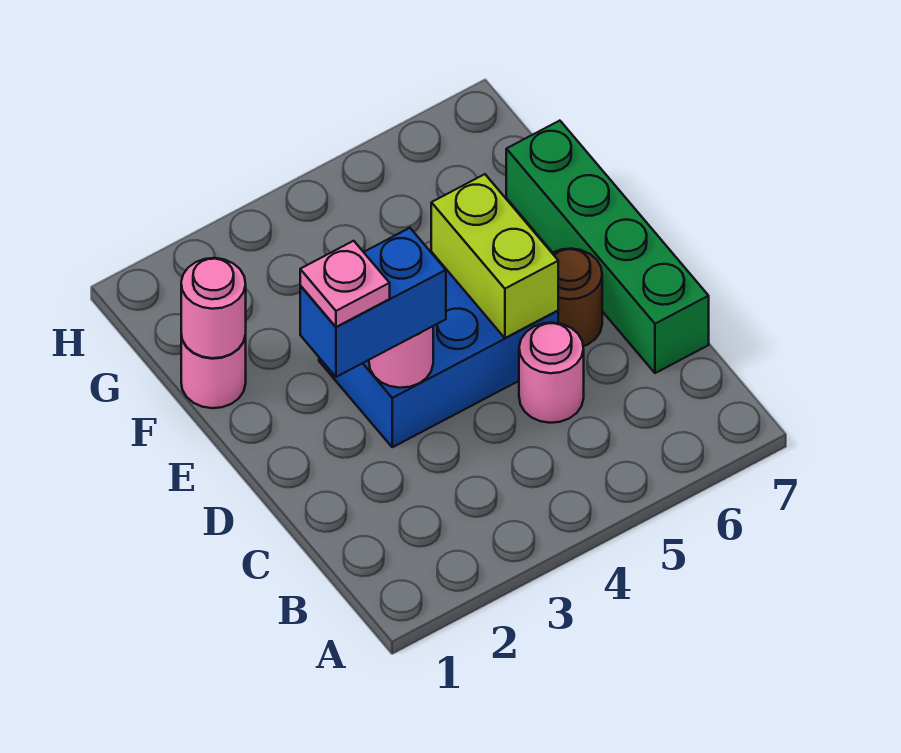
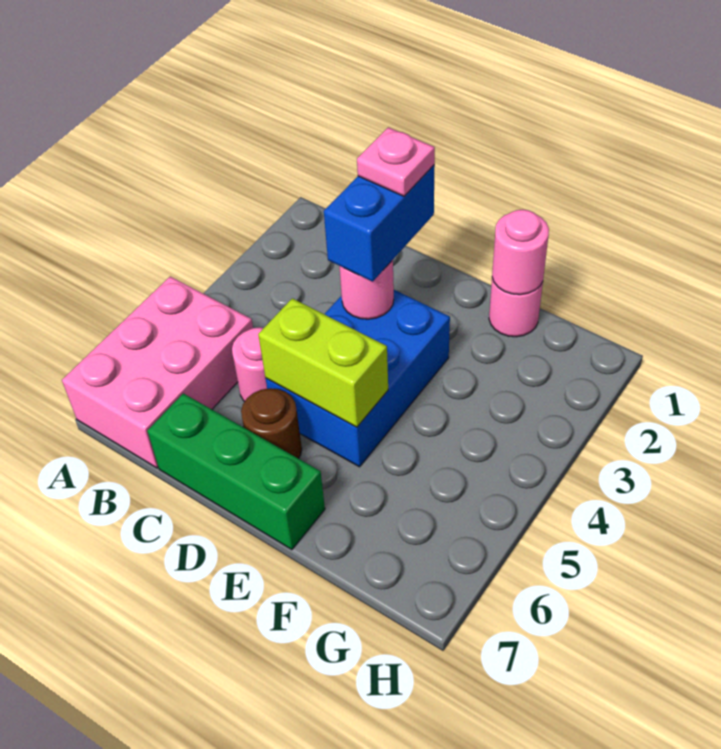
none -> pink brick A5:B7 level 1
green brick C7:F7 level 1 -> green brick C7:E7 level 1

